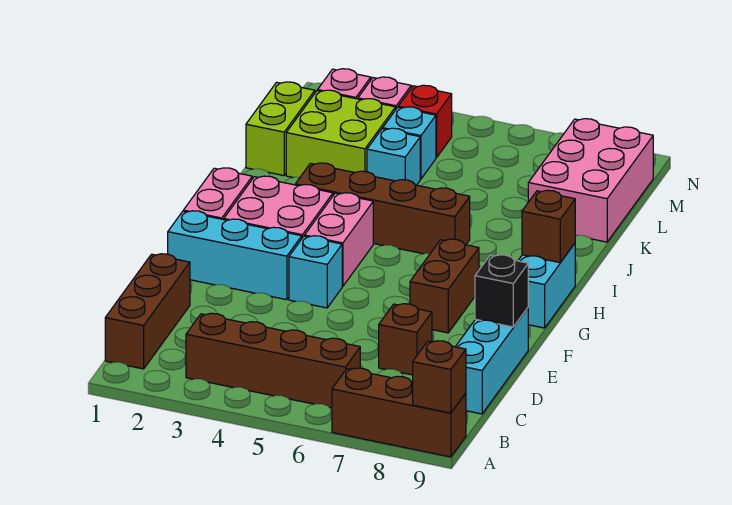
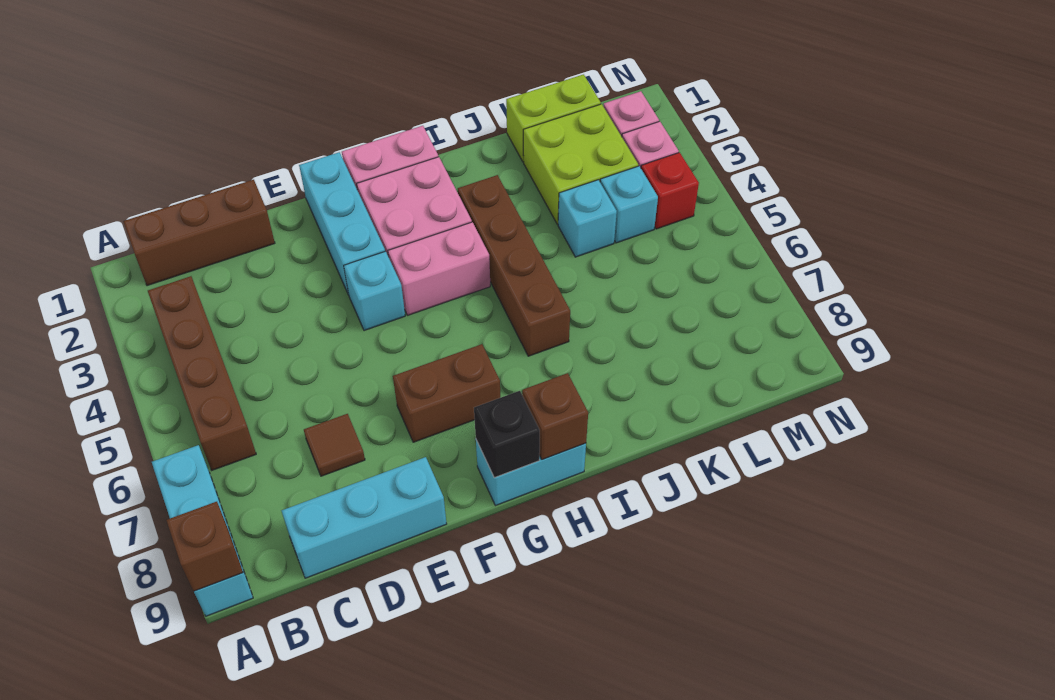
brown brick A7:A9 level 1 -> cyan brick A7:A9 level 1
brown brick D7 level 1 -> brown tile D7 level 1
black brick E9 level 2 -> black brick G9 level 2
pink brick K8:M9 level 1 -> none

